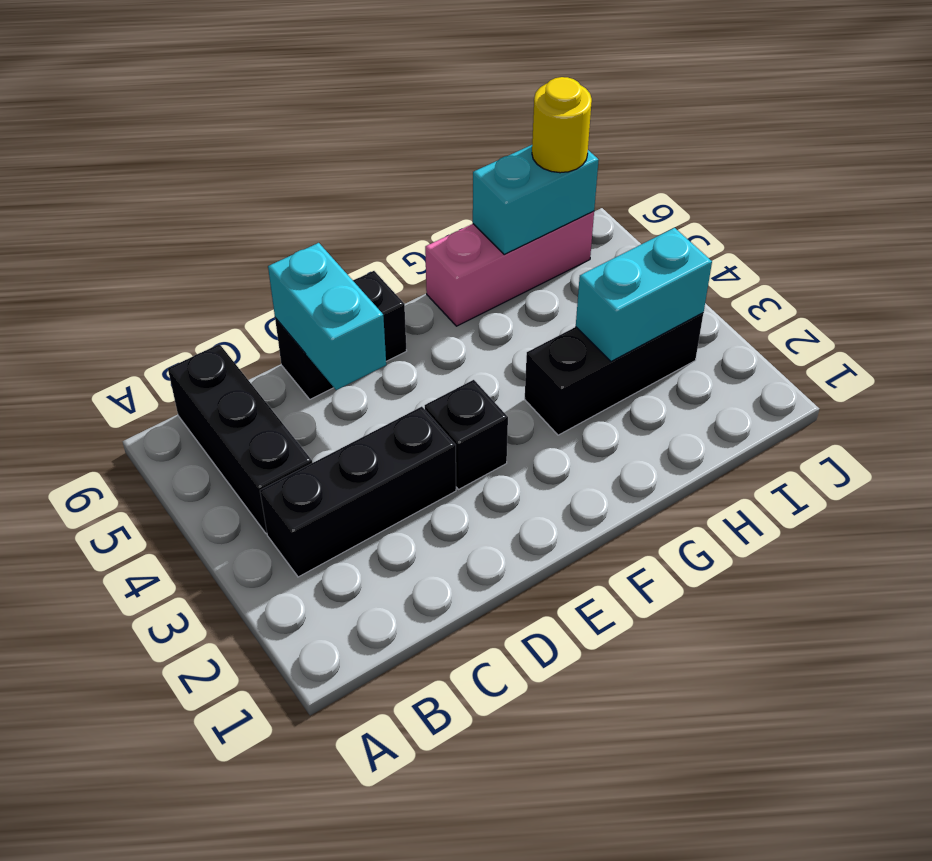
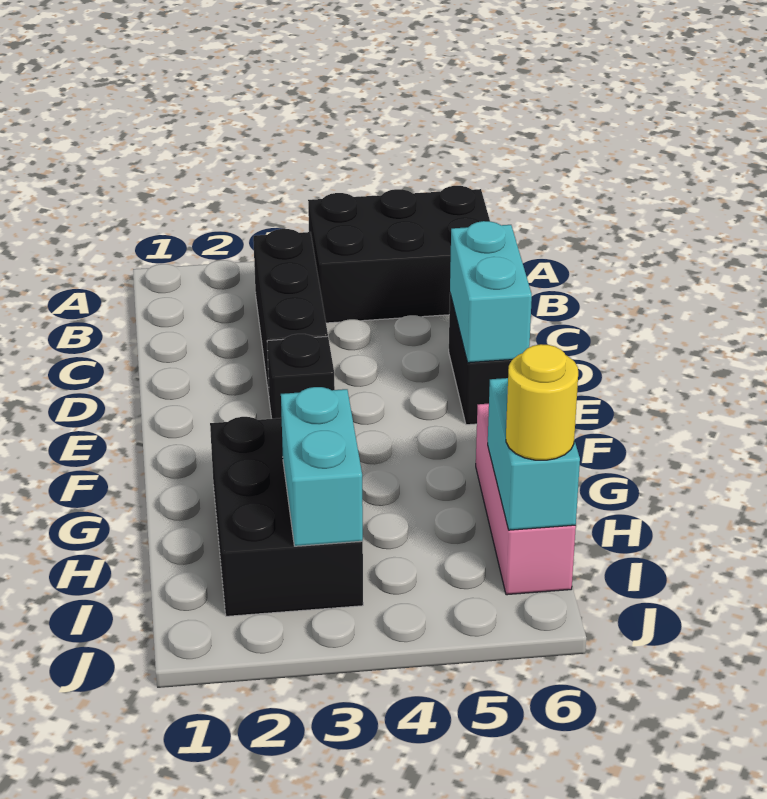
black brick B4:B6 level 1 -> black brick A4:B6 level 1
cyan brick D5:D6 level 2 -> cyan brick D6:E6 level 2
black brick G3:I3 level 1 -> black brick G2:I3 level 1

